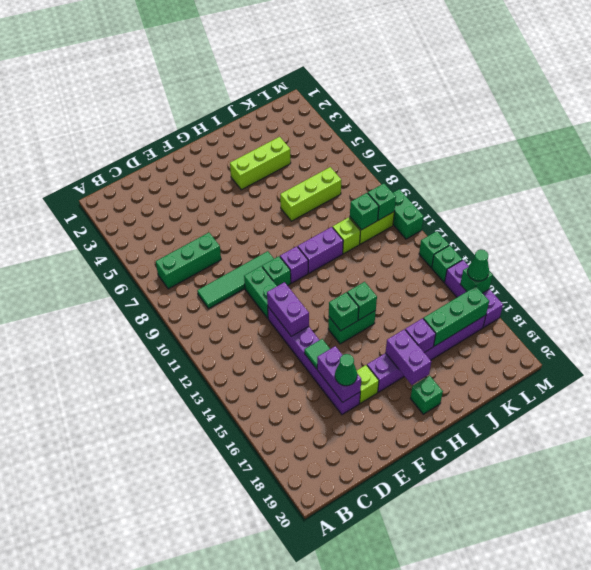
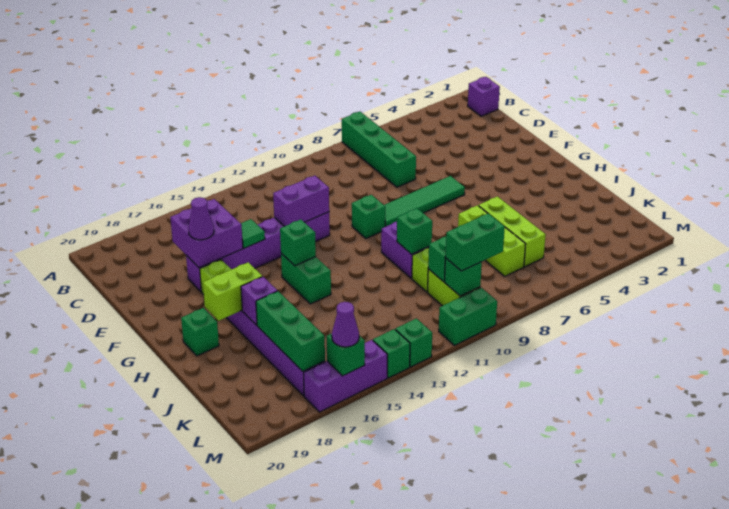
green brick B7:D7 level 1 -> green brick A7:D7 level 1
green tile C9:F9 level 1 -> green tile F6:F9 level 1
green brick E10:E11 level 1 -> green brick L9:L10 level 3
purple brick E16:E17 level 2 -> purple brick D16:E17 level 2
green cone E17 level 3 -> purple cone E17 level 3
purple brick G10 level 1 -> purple brick B1 level 1
lime brick H4:J4 level 1 -> lime brick I6:K6 level 1
green brick H14 level 2 -> green brick I10 level 2
purple brick H17:H18 level 2 -> lime brick H17:H18 level 2
green cone M16 level 3 -> purple cone M16 level 3

